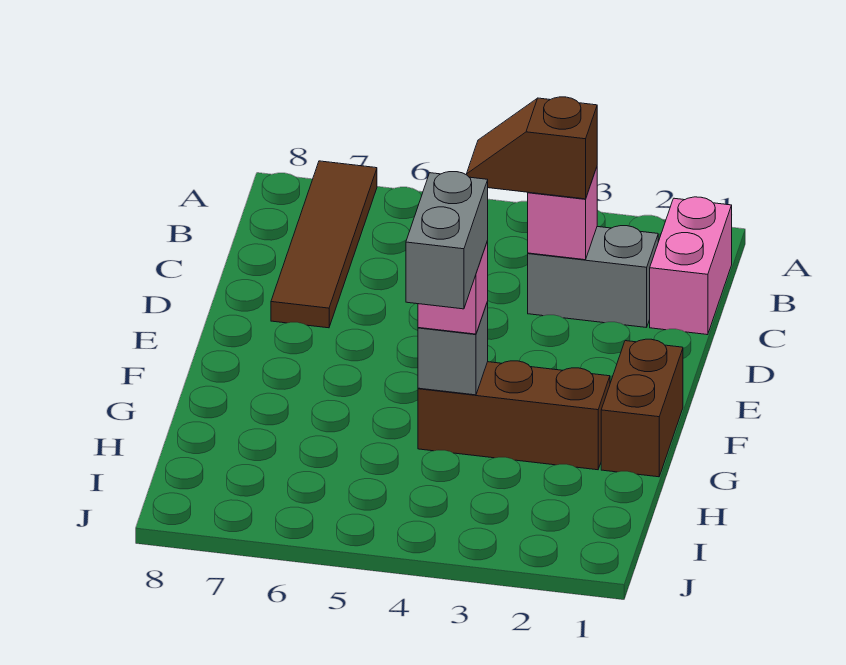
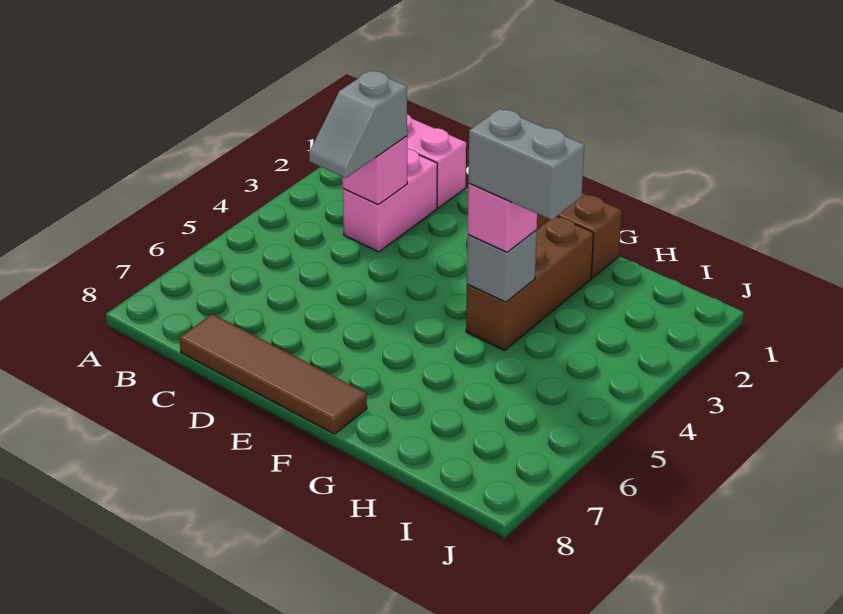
brown tile A7:D7 level 1 -> brown tile C8:F8 level 1
grey brick C2:C3 level 1 -> pink brick C2:C3 level 1
brown slope C3:C4 level 3 top 3 -> grey slope C3:C4 level 3 top 3

